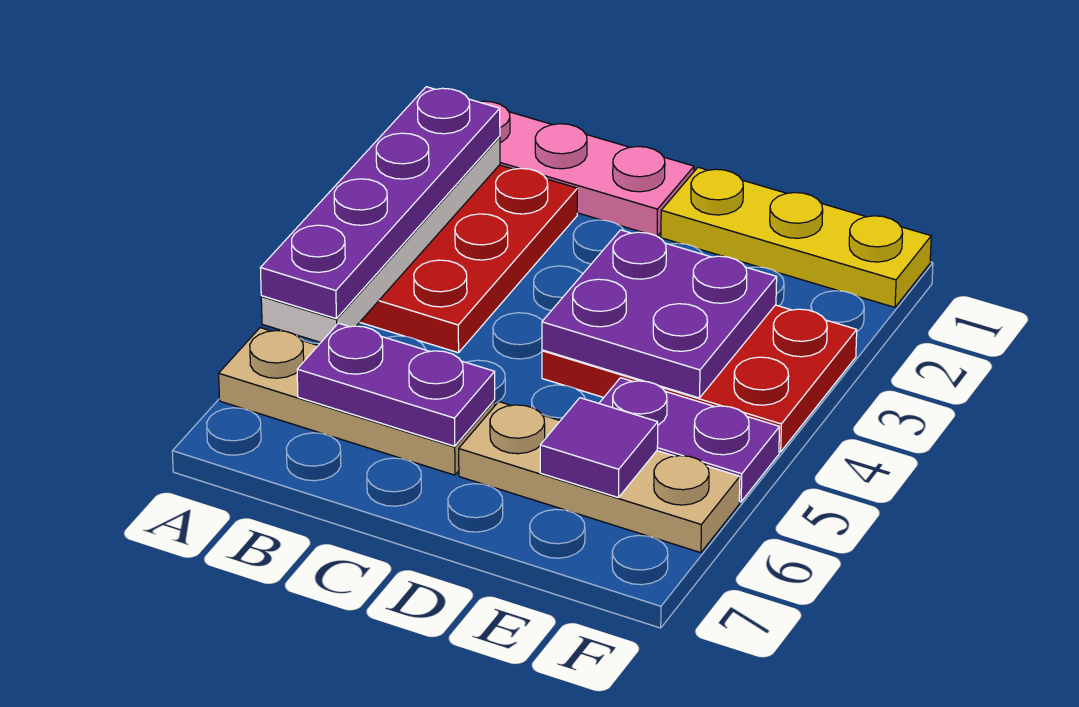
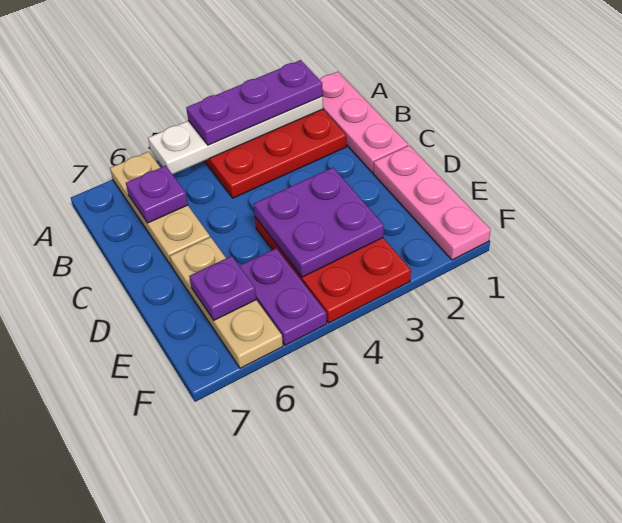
purple plate A2:A5 level 3 -> purple plate A2:A4 level 3
purple plate B6:C6 level 2 -> purple plate B6 level 2
yellow plate D1:F1 level 1 -> pink plate D1:F1 level 1
purple tile E6 level 2 -> purple plate E6 level 2

